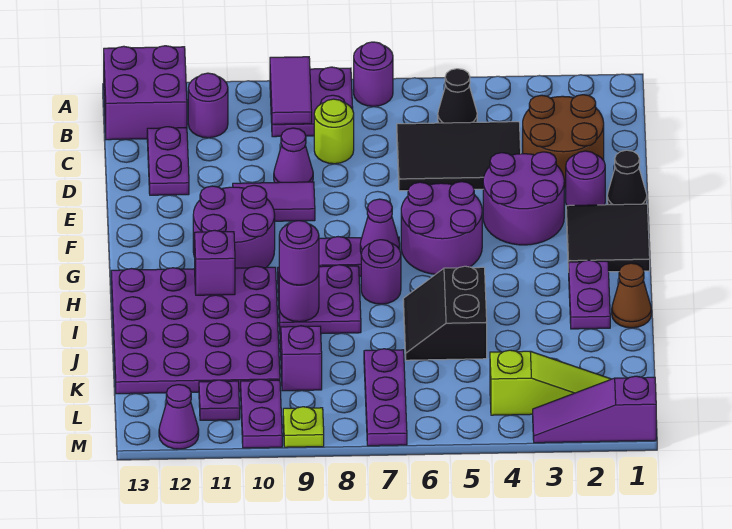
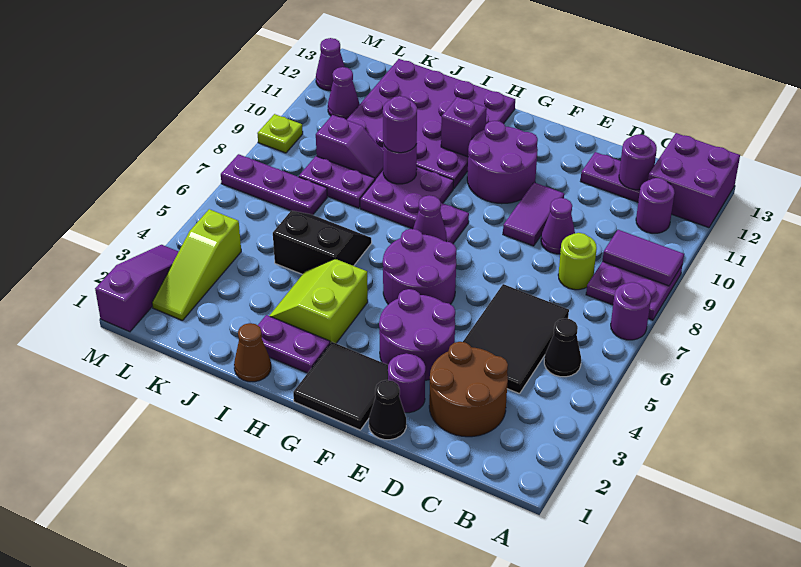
none -> lime slope H3:I4 level 1 top H
purple round brick H7 level 1 -> purple round brick C12 level 2
purple plate L10:M10 level 1 -> purple plate J8:K8 level 1
purple plate L11 level 1 -> purple cone L11 level 1

